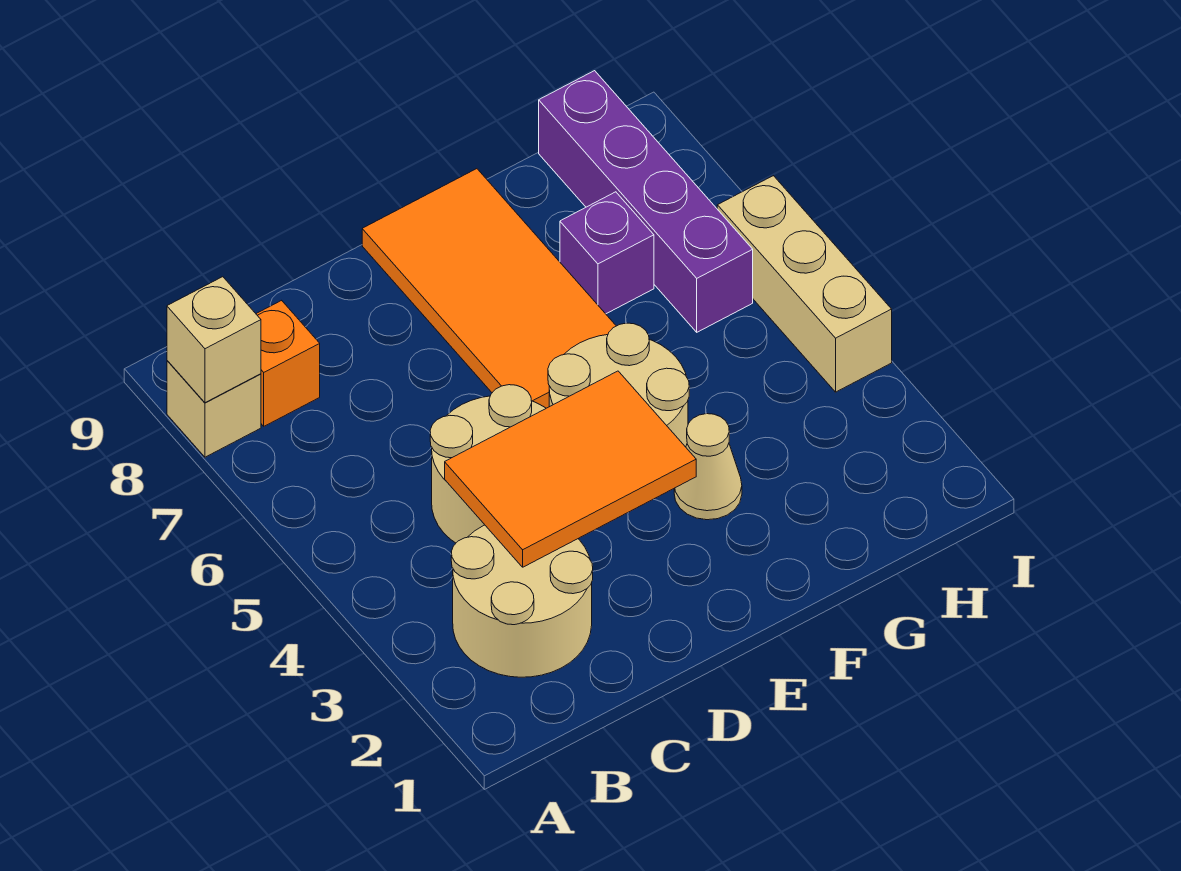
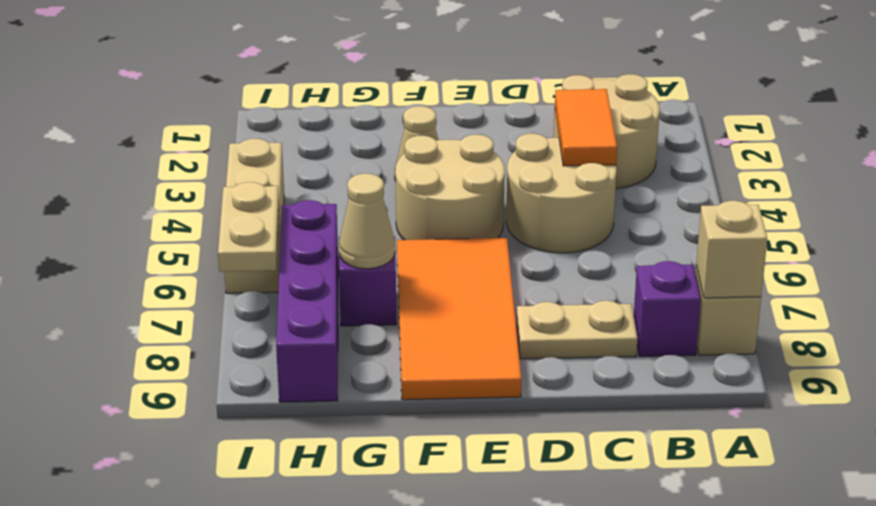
orange brick B8 level 1 -> purple brick B8 level 1
orange tile C3:E4 level 2 -> orange tile C3:C4 level 2
none -> tan plate C8:D8 level 1
none -> tan cone G7 level 2
none -> tan plate I6:I7 level 2

